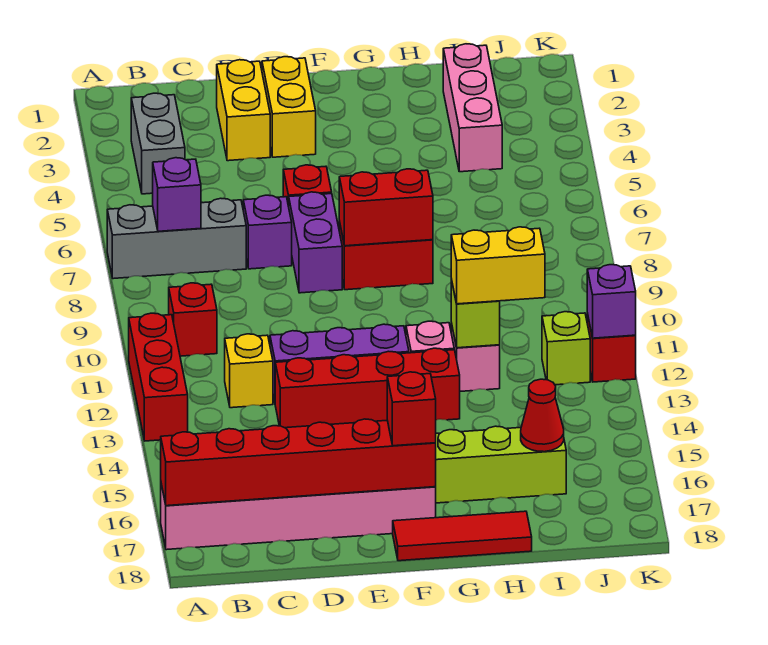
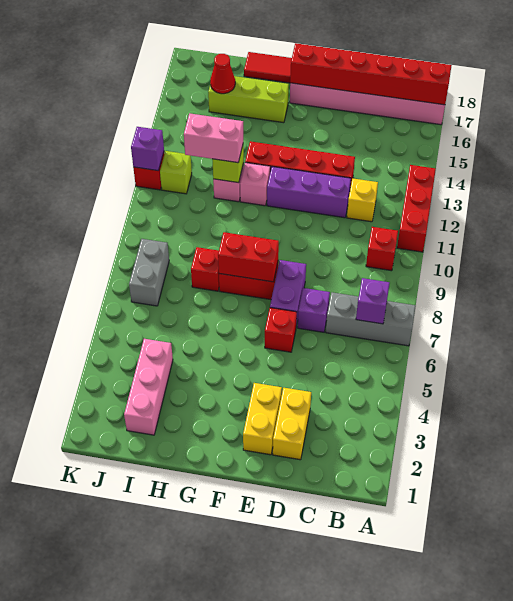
grey brick B3:B4 level 1 -> grey brick J7:J8 level 1
red brick F17 level 3 -> red brick H8 level 1
yellow brick H12:I12 level 3 -> pink brick H12:I12 level 3

